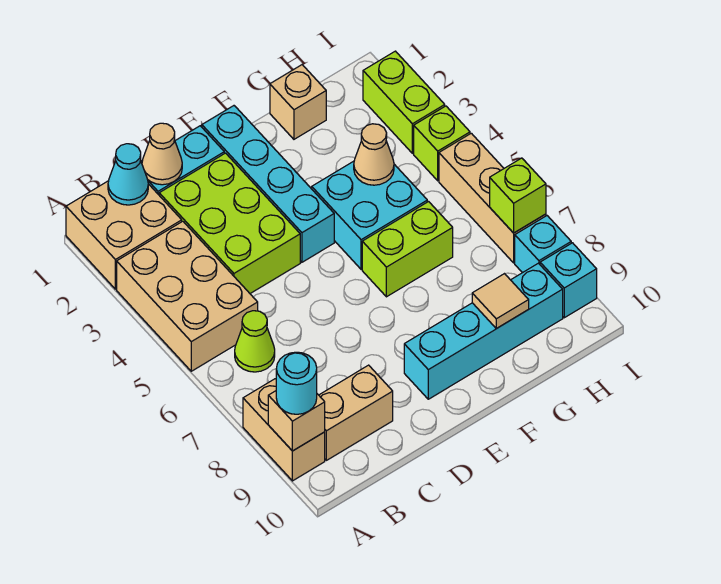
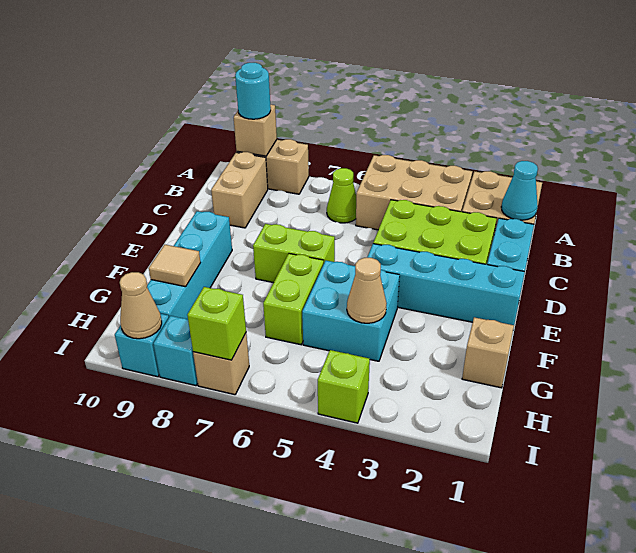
tan cone C1 level 2 -> tan cone I9 level 2
lime brick I2:I3 level 1 -> lime brick E6:E7 level 1
tan brick I5:I7 level 1 -> tan brick I7 level 1

